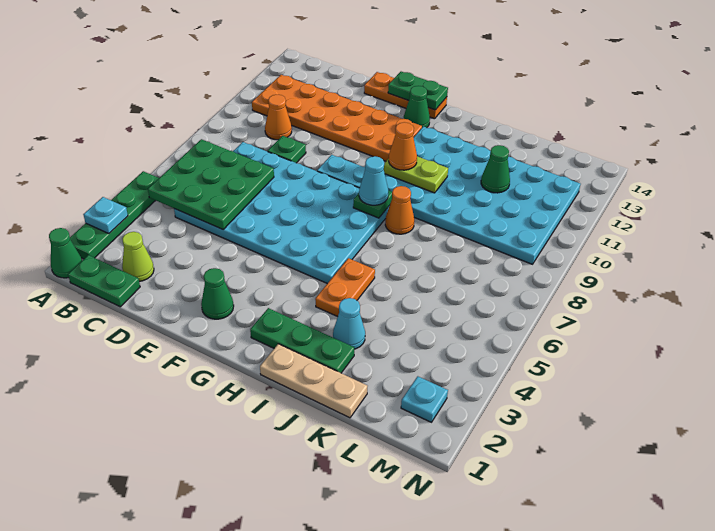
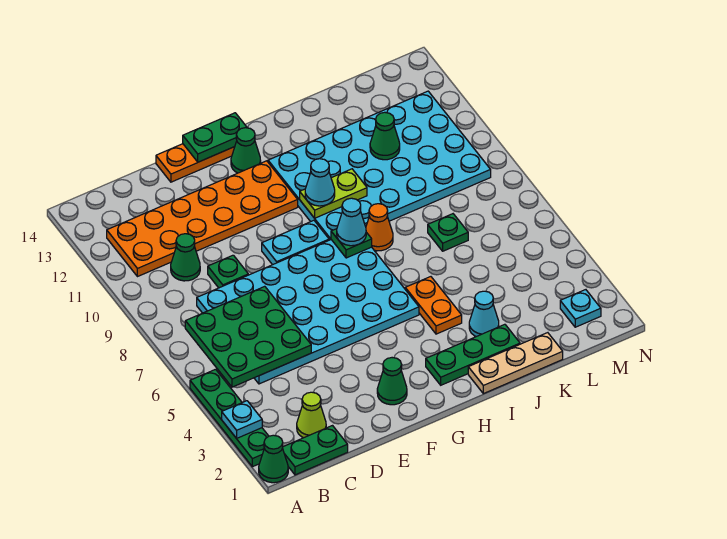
orange cone C10 level 1 -> green cone C10 level 1
orange cone H10 level 3 -> cyan cone H10 level 3
none -> green plate K7 level 1

